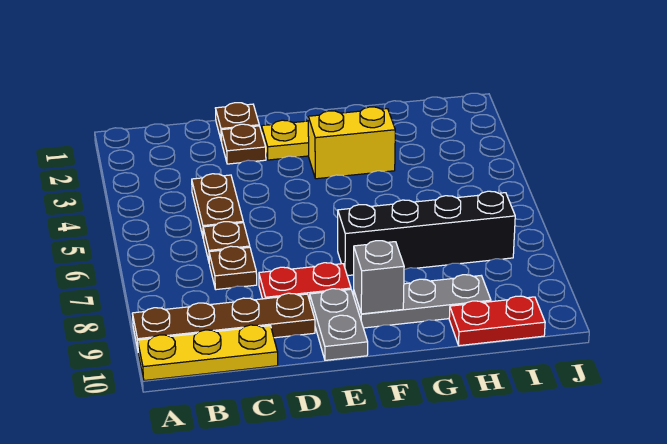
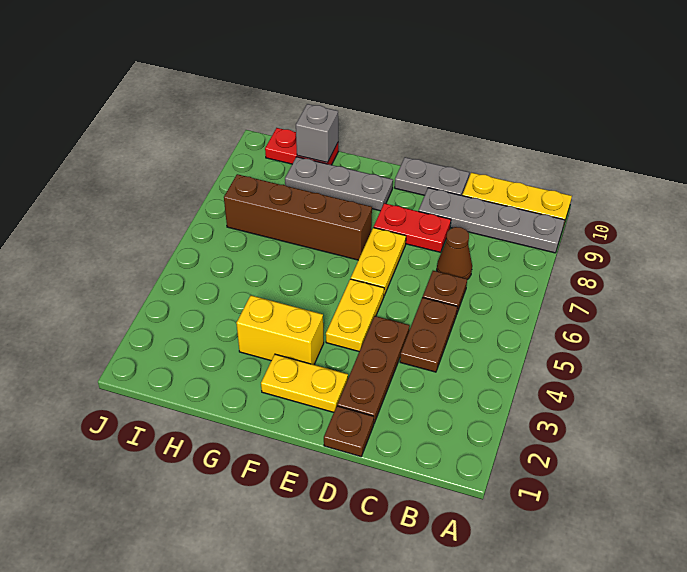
brown plate A9:D9 level 1 -> grey plate A9:D9 level 1
brown plate C7 level 1 -> brown cone C7 level 1
brown plate D2 level 1 -> brown plate D2:D4 level 1
none -> yellow plate E4:E5 level 1
none -> yellow plate E6:E7 level 1
grey plate E9:E10 level 1 -> grey plate D10:E10 level 1
black brick F7:I7 level 1 -> brown brick F7:I7 level 1
grey brick F9 level 2 -> grey brick H10 level 2

